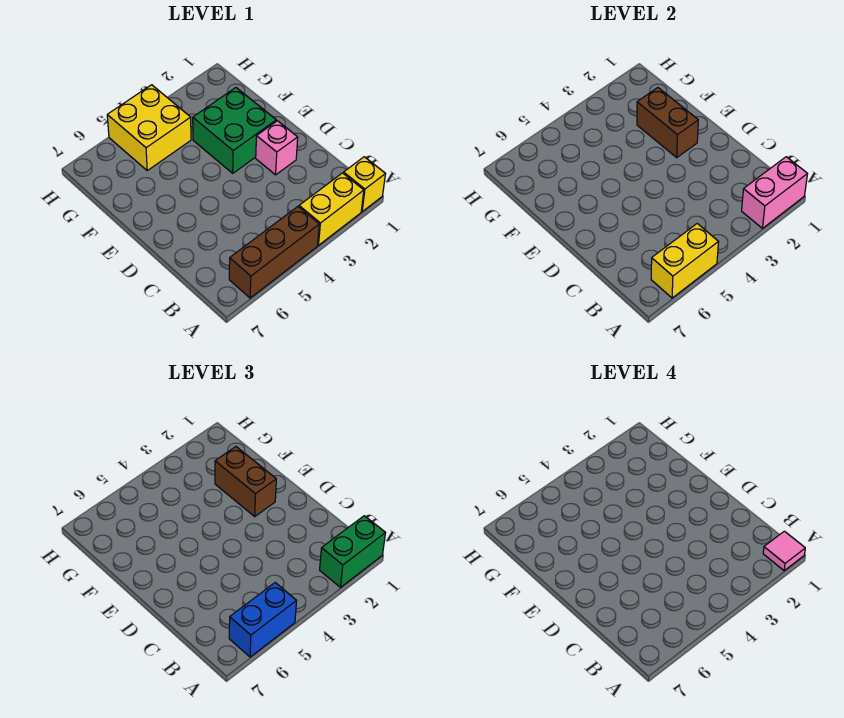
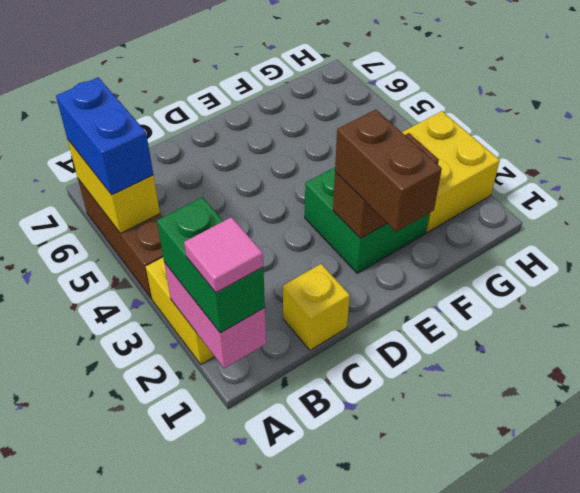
yellow brick A1 level 1 -> yellow brick C1 level 1
pink brick D2 level 1 -> none
brown brick E2:F2 level 3 -> brown brick E1:E2 level 3
yellow brick G4:H5 level 1 -> yellow brick G2:H3 level 1

